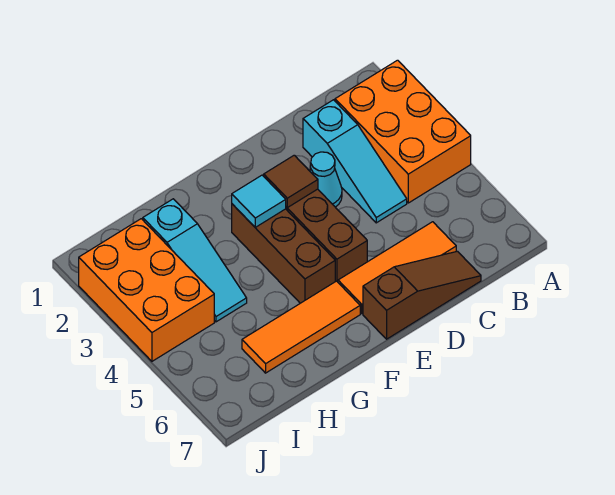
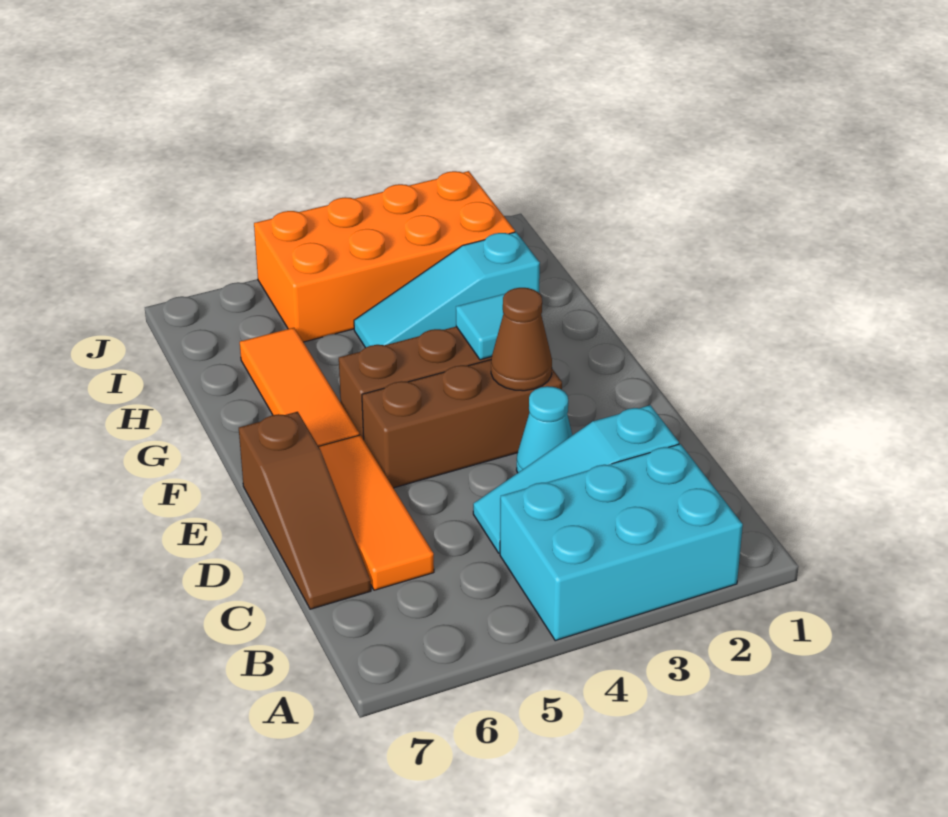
orange brick A2:B4 level 1 -> cyan brick A2:B4 level 1
brown tile E3 level 2 -> brown cone E3 level 2
orange brick I2:J4 level 1 -> orange brick I2:J5 level 1

